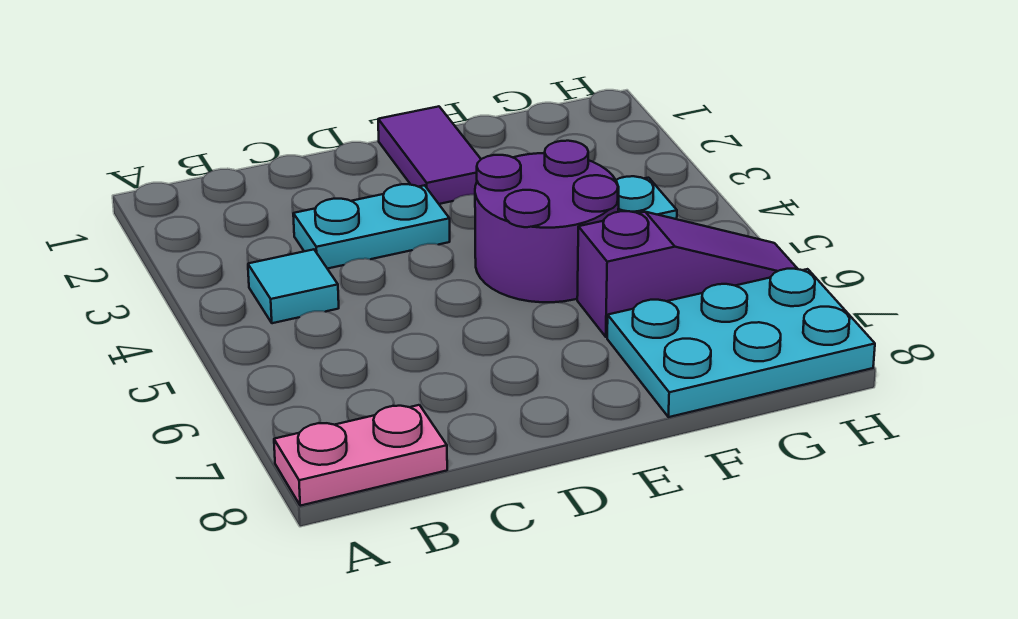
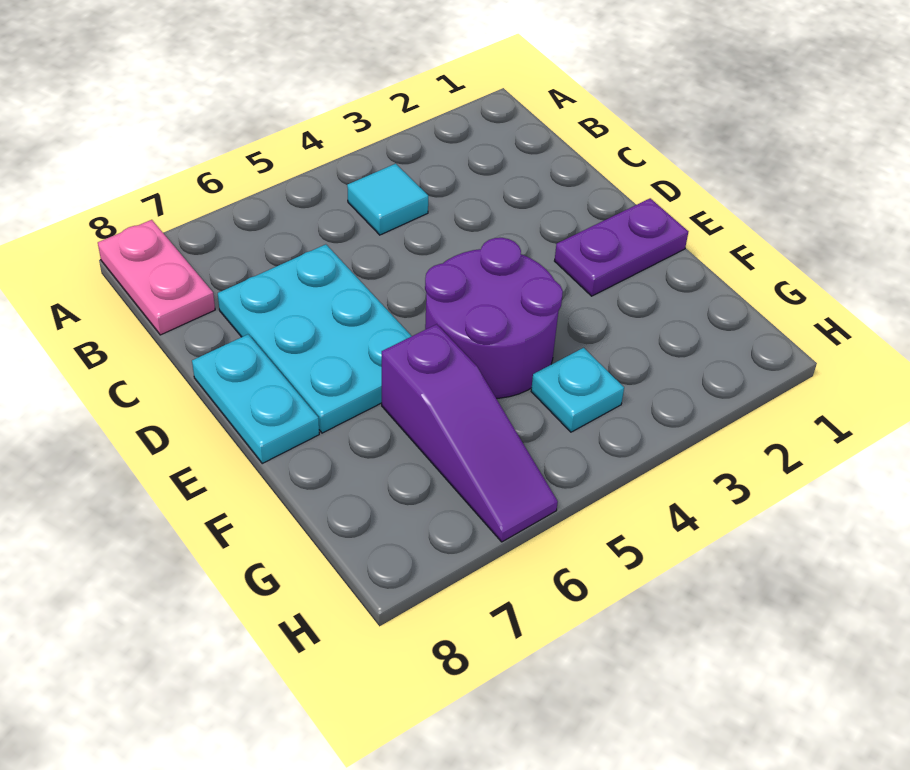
cyan plate C3:D3 level 1 -> cyan plate D8:E8 level 1
purple tile E1:E2 level 1 -> purple plate E1:E2 level 1
cyan plate F7:H8 level 1 -> cyan plate C6:E7 level 1

